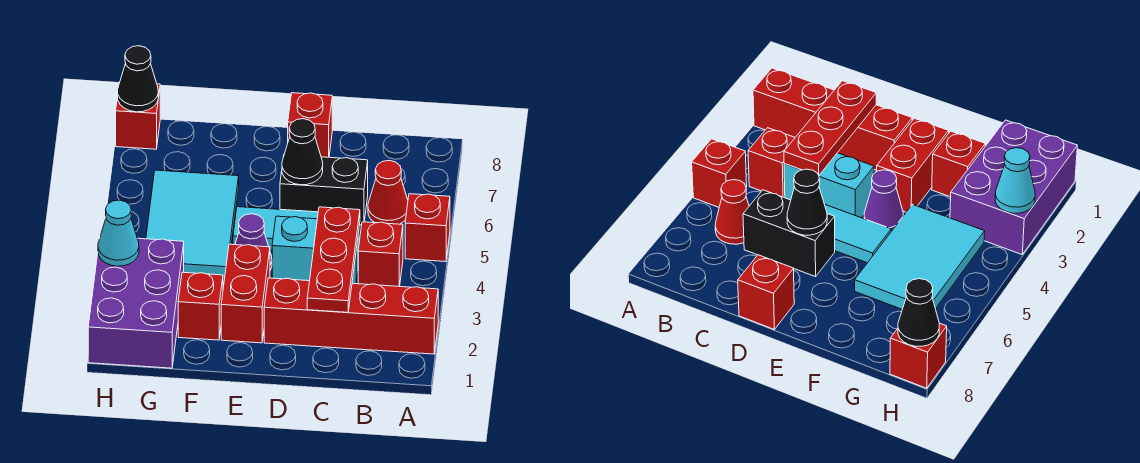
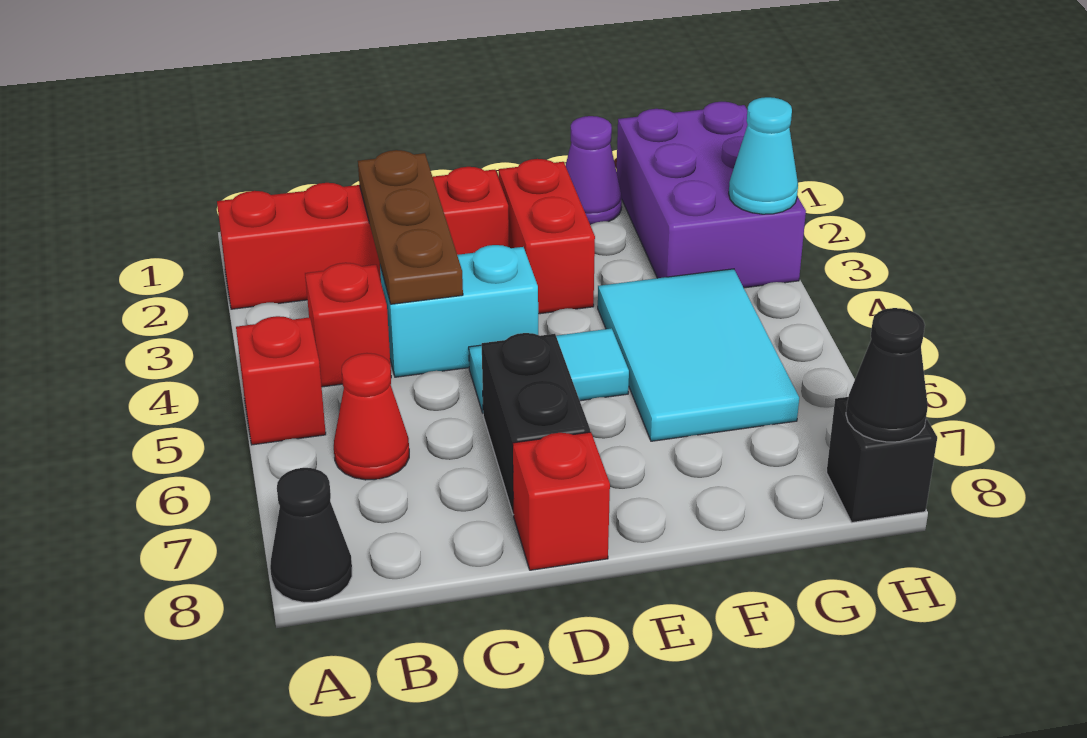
red plate C2:C4 level 2 -> brown plate C2:C4 level 2
black brick C6:D6 level 1 -> black brick D6:D7 level 1
black cone D6 level 2 -> black cone A8 level 1
purple cone E4 level 1 -> purple cone F1 level 1
red brick F2 level 1 -> none
red brick H8 level 1 -> black brick H8 level 1

